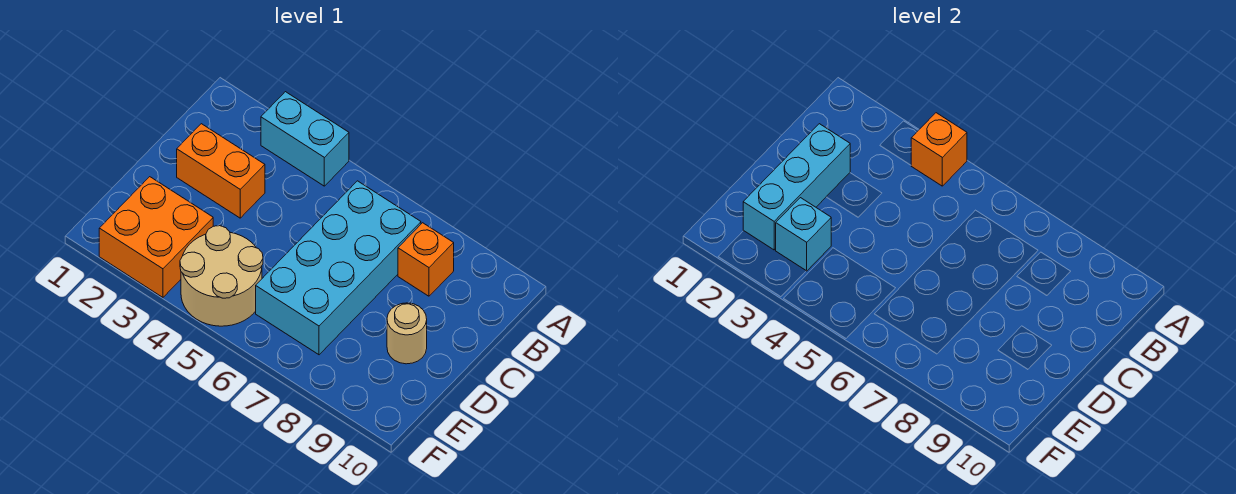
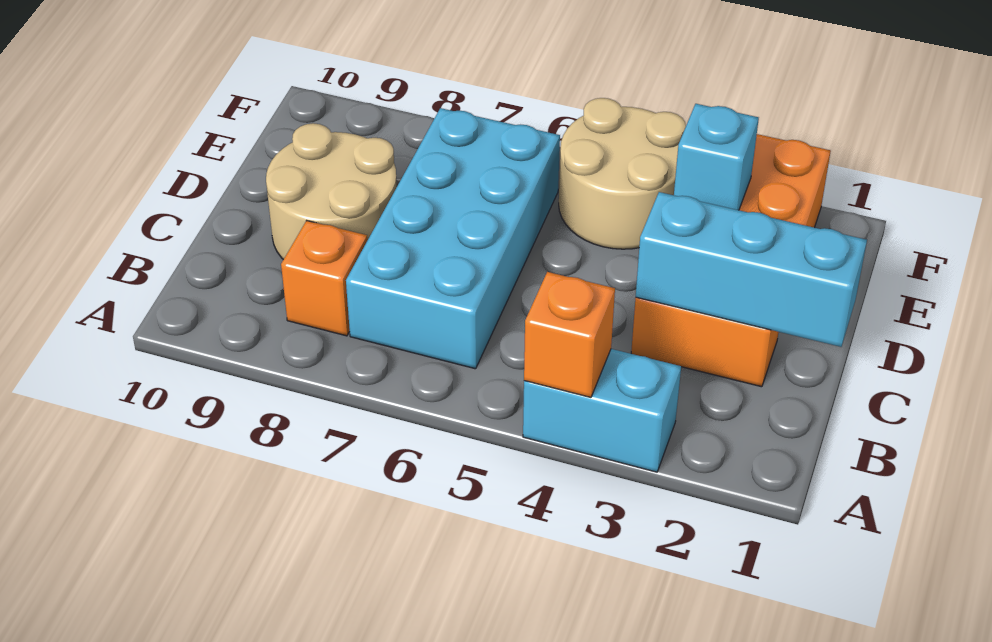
cyan brick C2:E2 level 2 -> cyan brick C1:C3 level 2
tan round brick D9 level 1 -> tan round brick C8:D9 level 1

